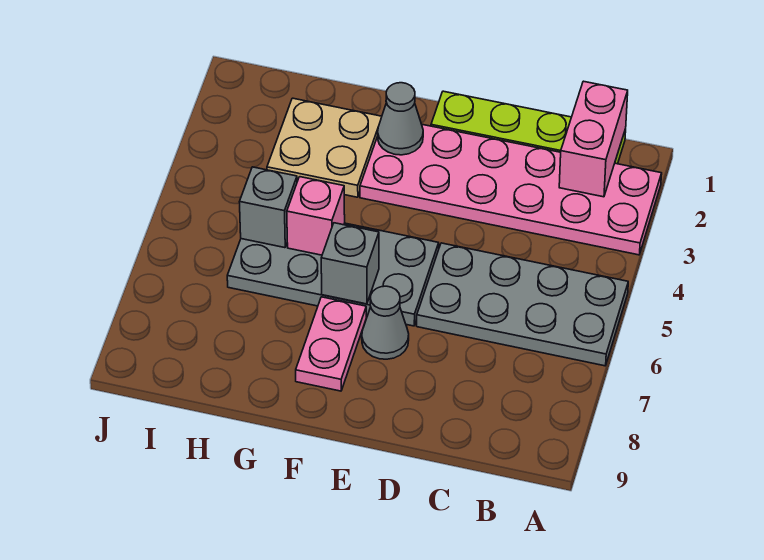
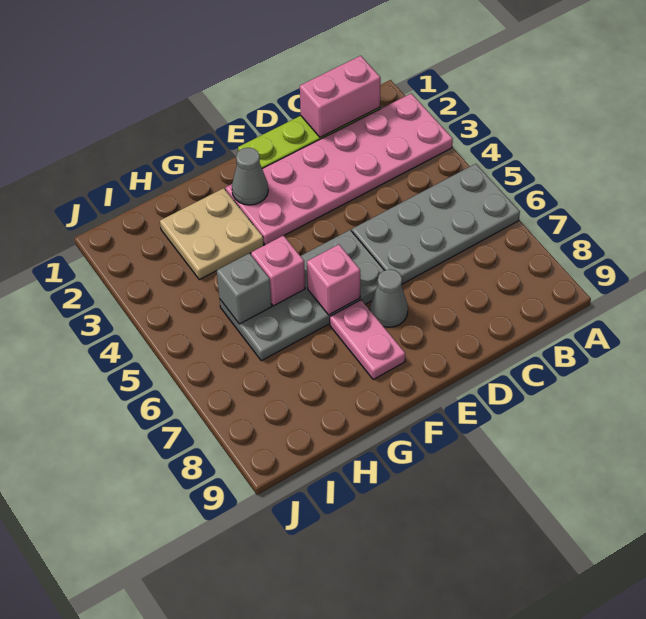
pink brick B1:B2 level 2 -> pink brick B1:C1 level 2
grey brick F6 level 2 -> pink brick F6 level 2

